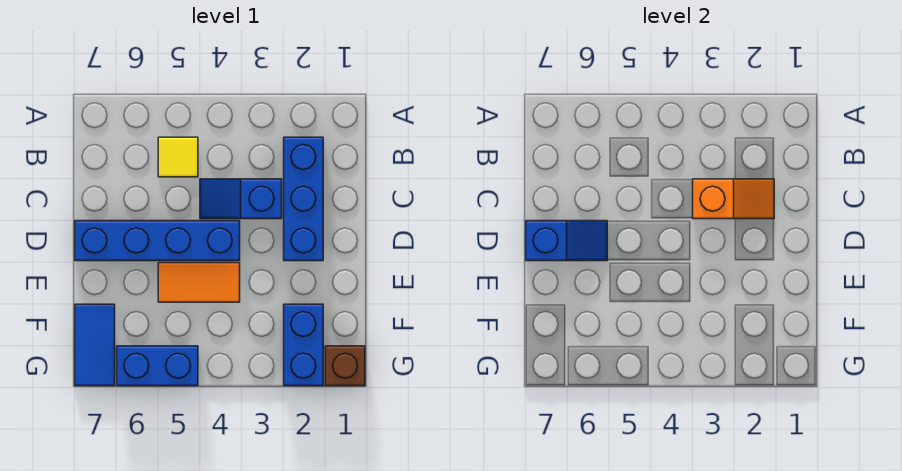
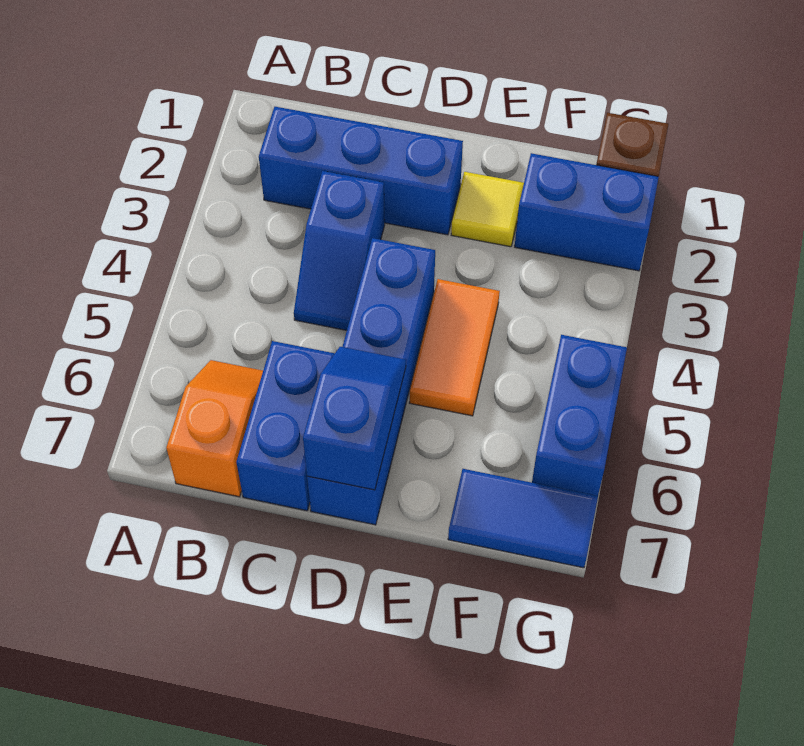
yellow tile B5 level 1 -> yellow tile E2 level 1
orange slope C2:C3 level 2 top 3 -> orange slope B6:B7 level 1 top 7
none -> blue brick C6:C7 level 1

